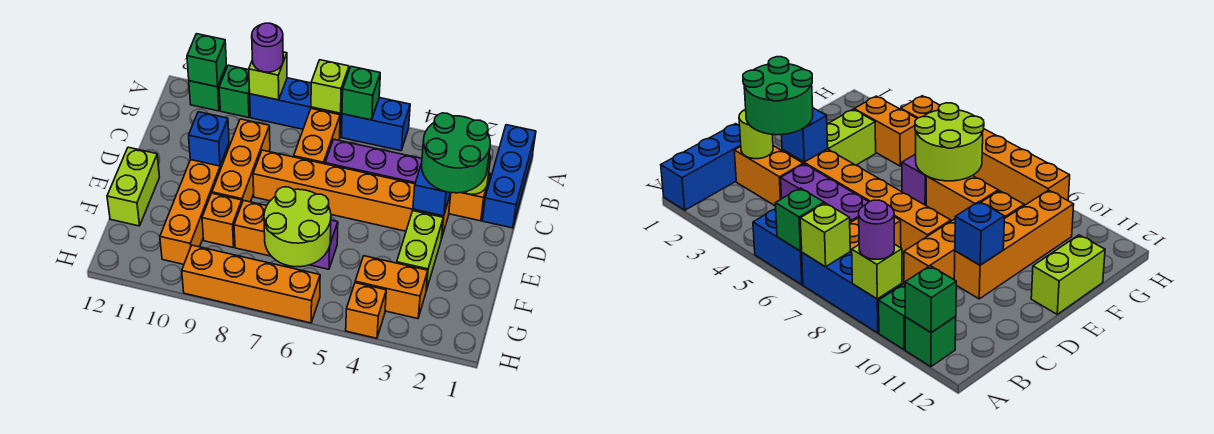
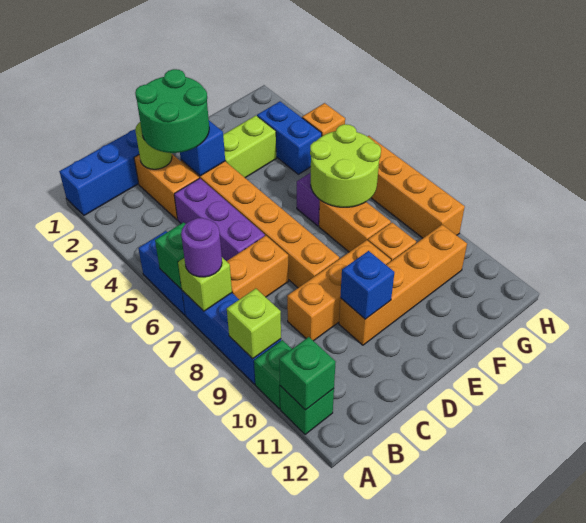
purple round brick A9 level 3 -> purple round brick A7 level 3
lime brick E12:F12 level 1 -> none
orange brick G3:G4 level 1 -> blue brick G3:G4 level 1

